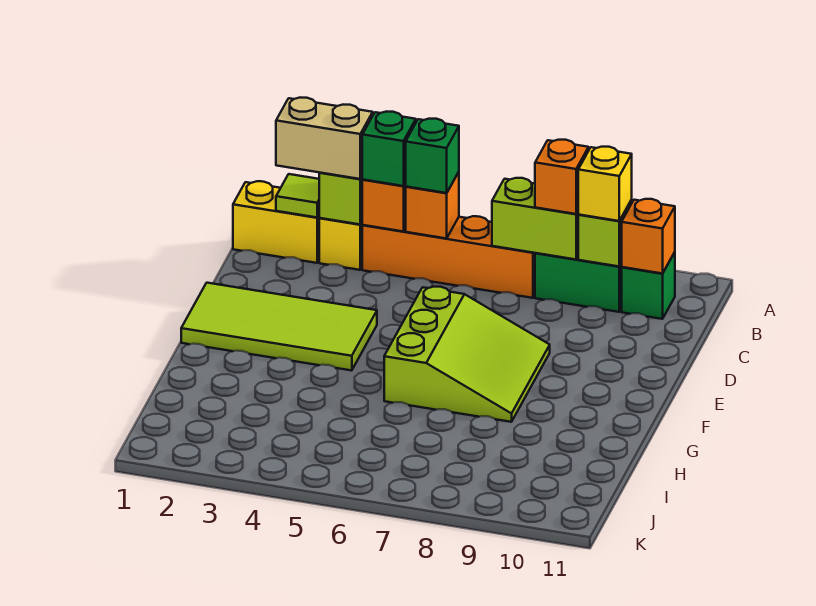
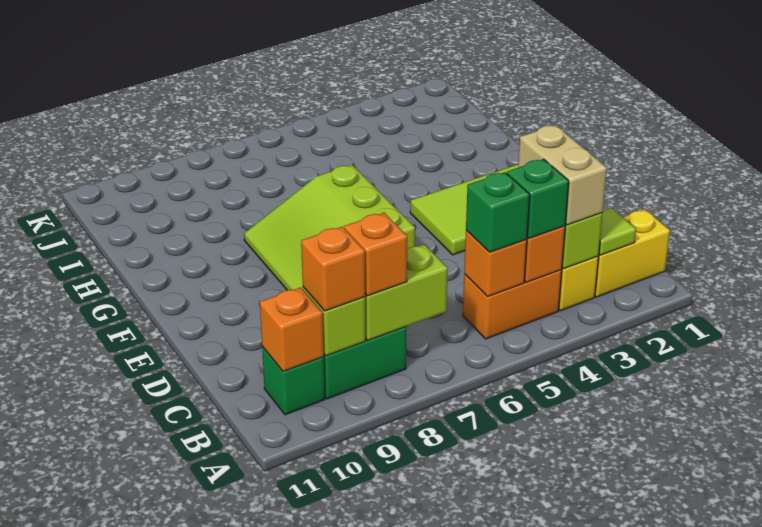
tan brick B2:B3 level 3 -> tan brick B3:C3 level 3
orange brick B4:B7 level 1 -> orange brick B4:B5 level 1
yellow brick B9 level 3 -> orange brick B9 level 3

